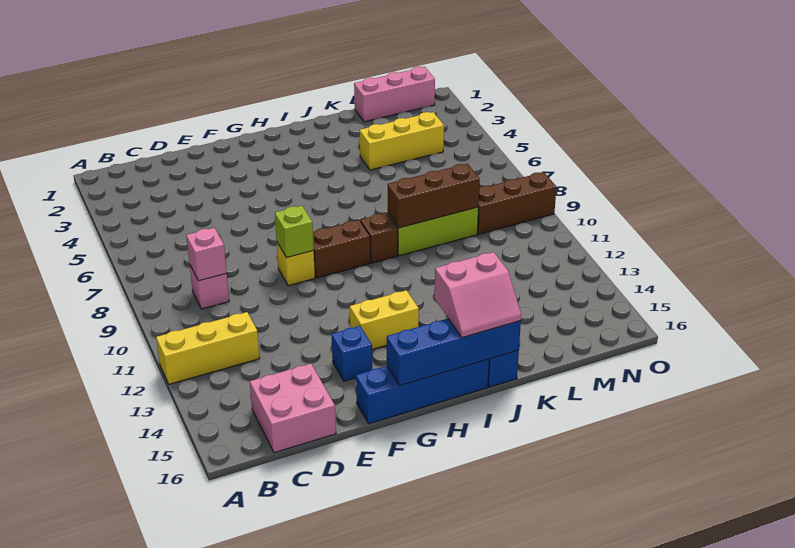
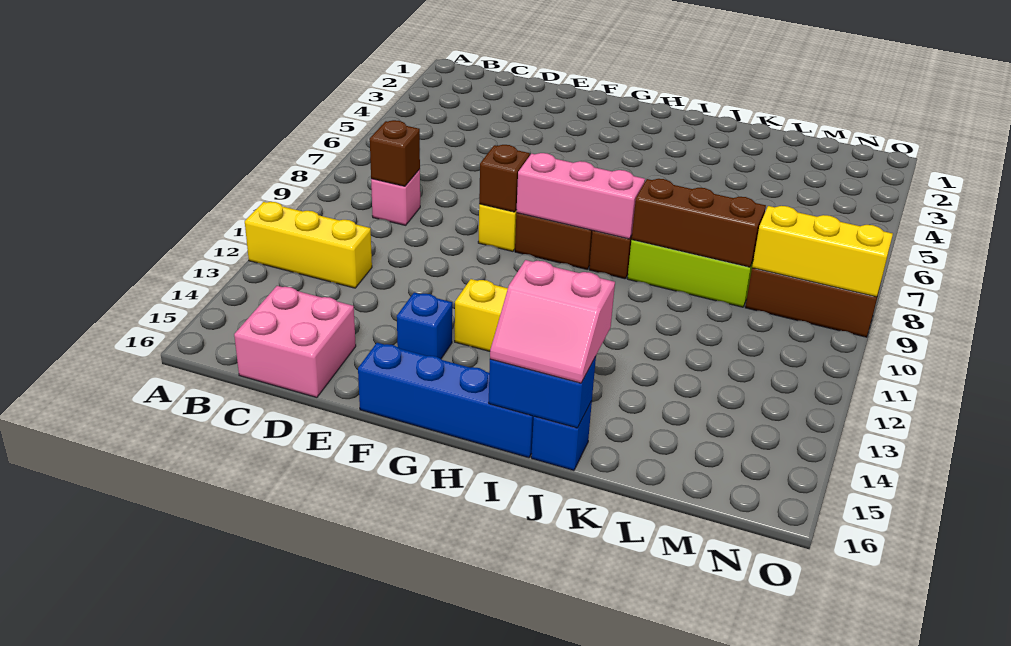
pink brick C9 level 2 -> brown brick C9 level 2
lime brick F9 level 2 -> brown brick F9 level 2
blue brick G16:J16 level 2 -> blue brick I16:J16 level 2
yellow brick K4:M4 level 1 -> yellow brick M9:O9 level 2
pink brick L1:N1 level 1 -> pink brick G9:I9 level 2

